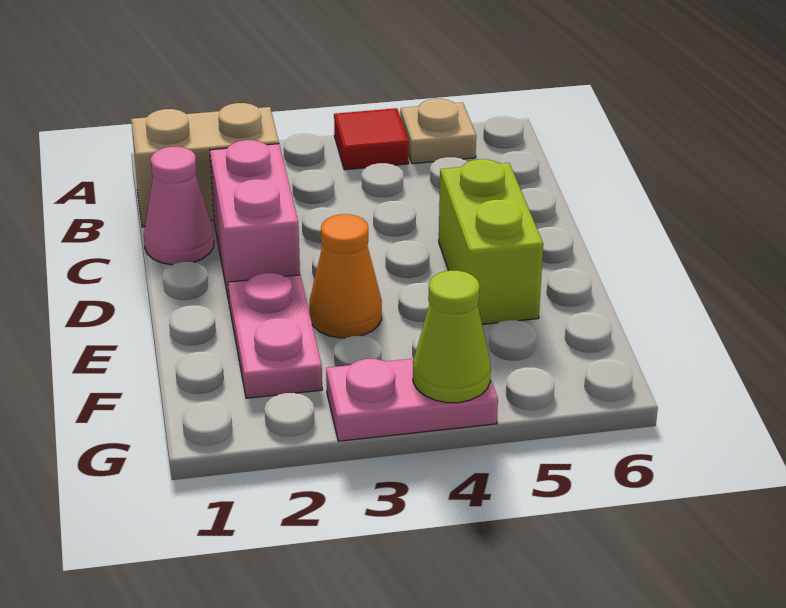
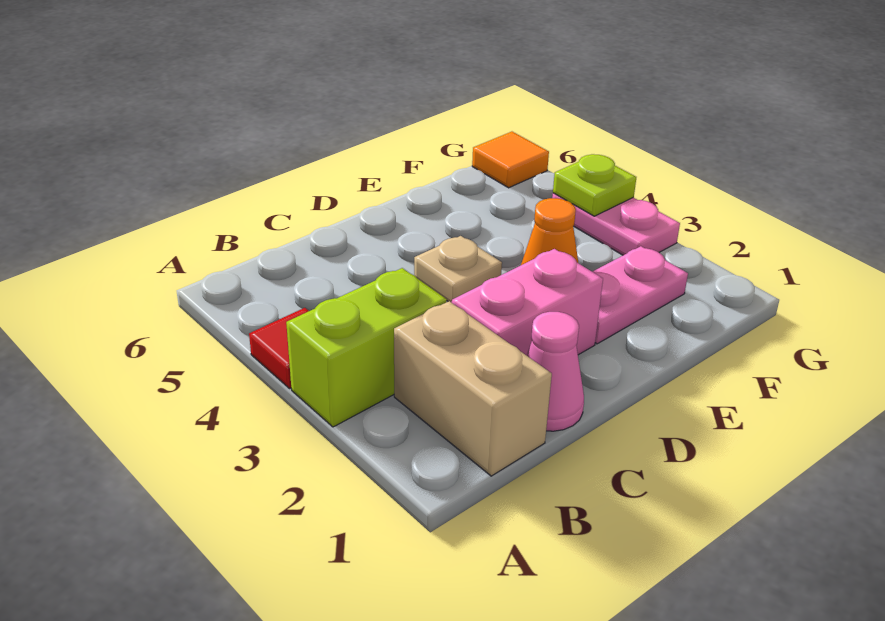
tan plate A5 level 1 -> tan plate D4 level 1
lime brick D5:E5 level 1 -> lime brick A3:B3 level 1
lime cone G4 level 2 -> lime plate G4 level 2
none -> orange tile G6 level 1

